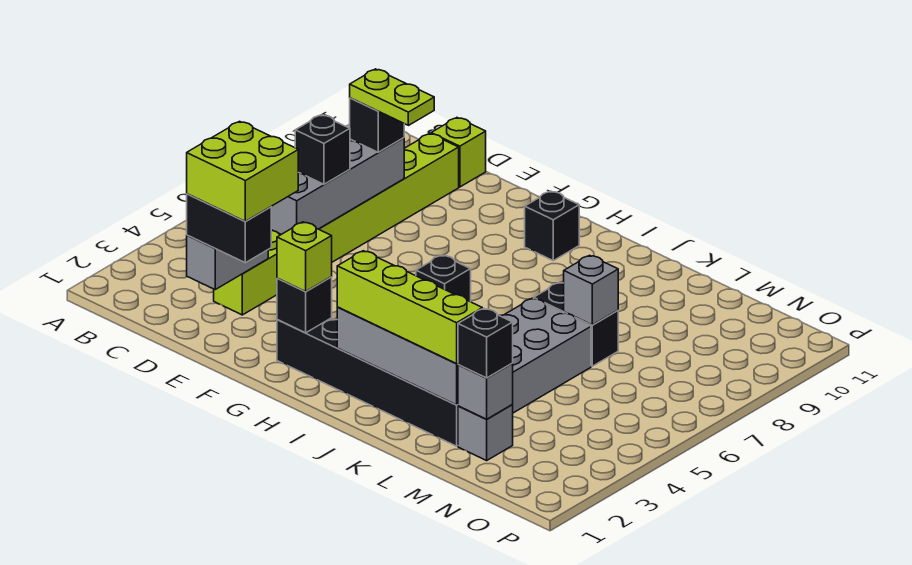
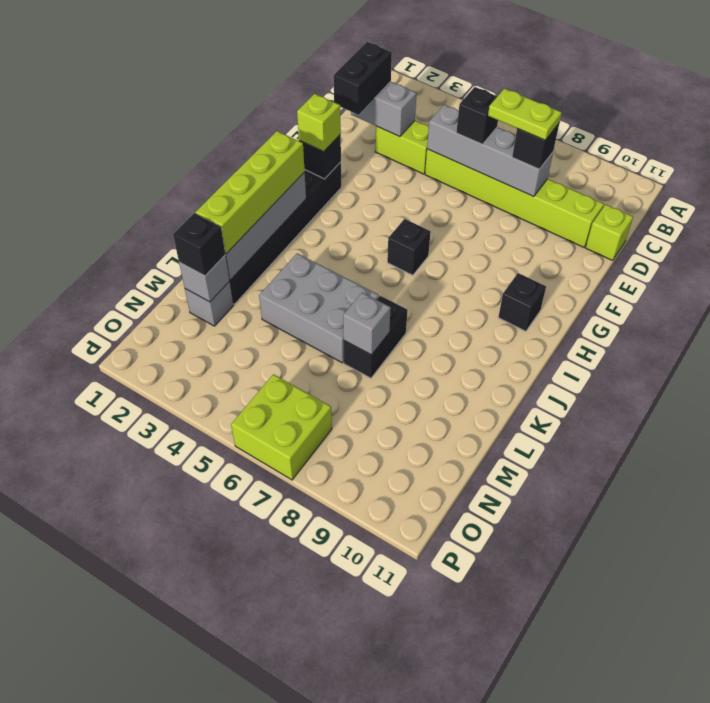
lime brick D2:E3 level 4 -> lime brick O6:P7 level 1
lime plate D8:E8 level 4 -> lime plate D7:D8 level 4

